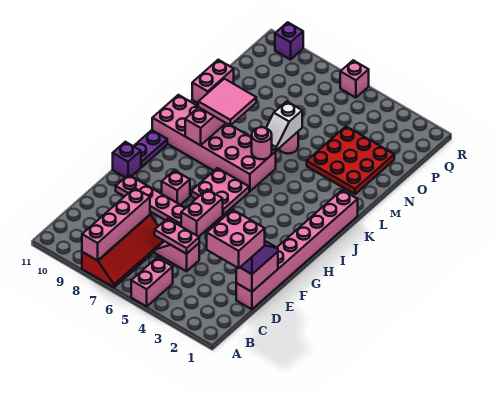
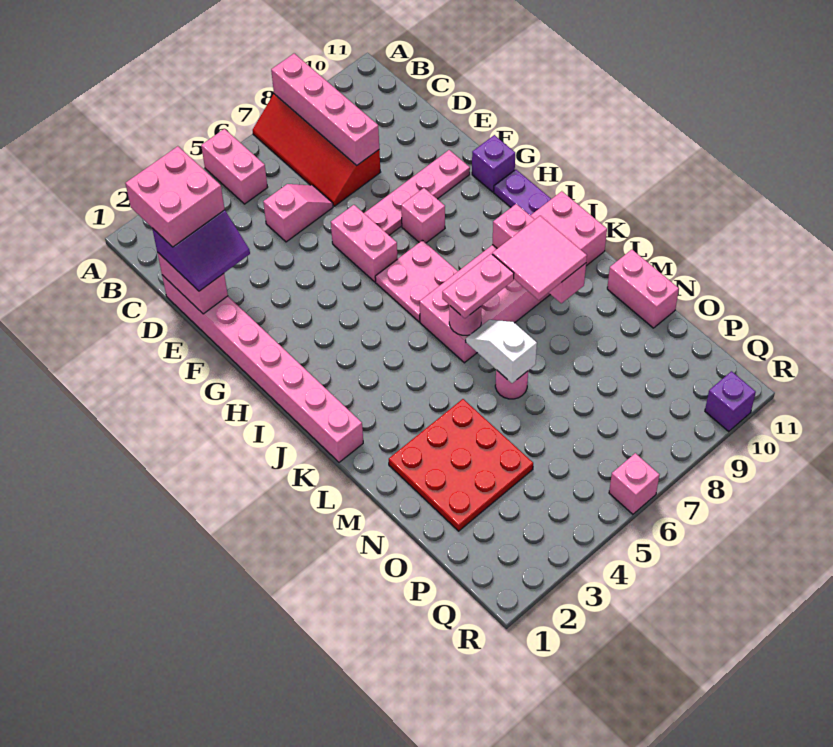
pink plate D5:D6 level 2 -> pink plate K6:K7 level 3

